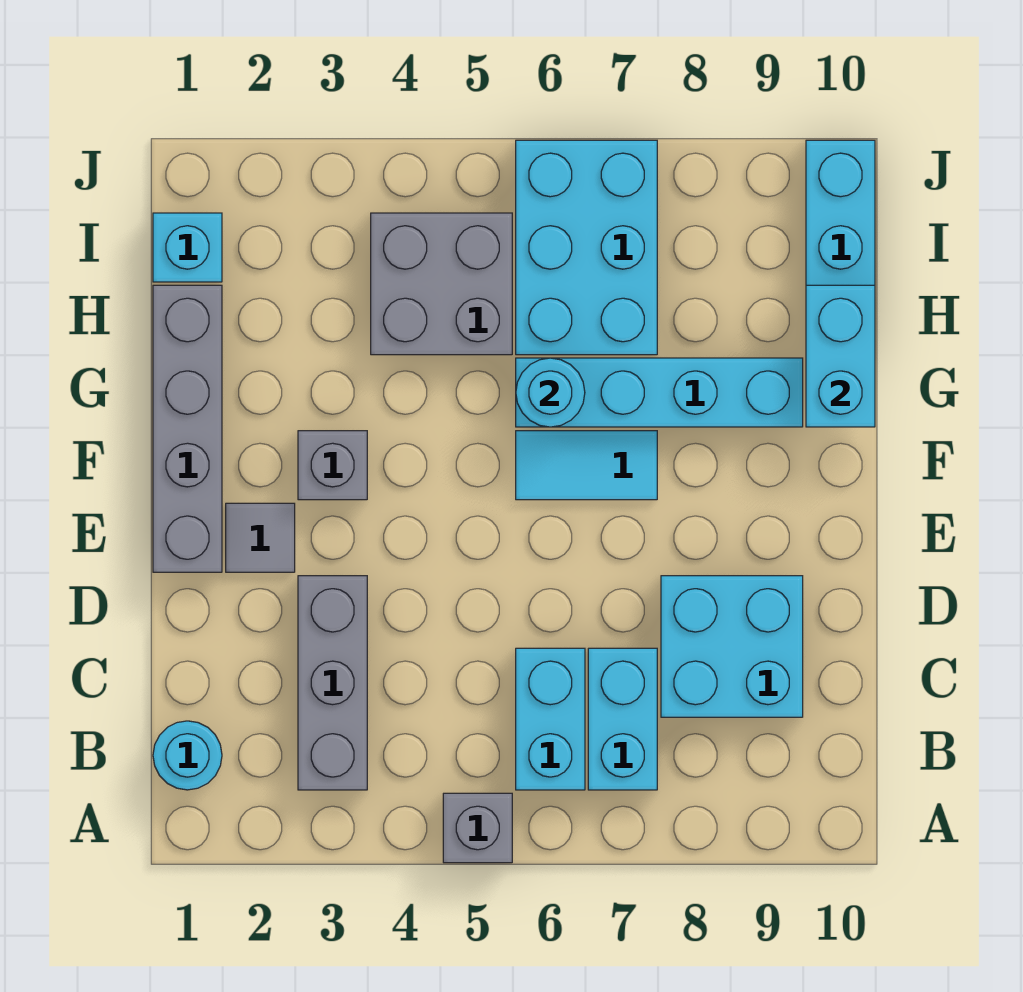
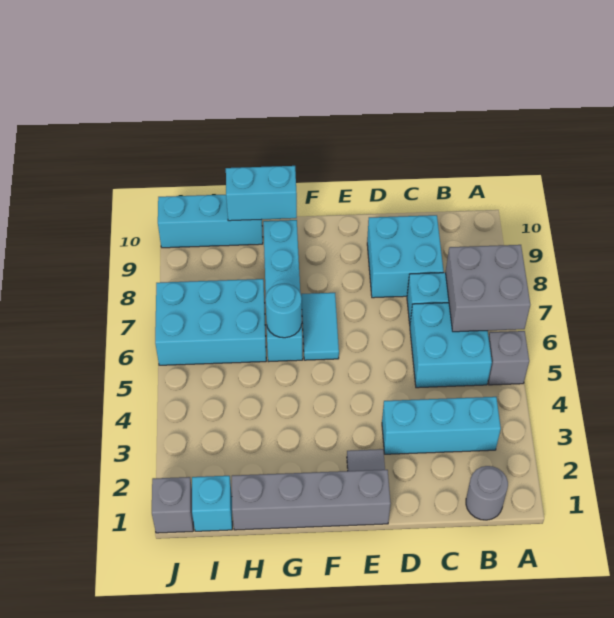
cyan round brick B1 level 1 -> grey round brick B1 level 1
grey brick B3:D3 level 1 -> cyan brick B3:D3 level 1
cyan brick B6:C6 level 1 -> cyan brick B5:C6 level 1
grey brick F3 level 1 -> grey brick J1 level 1
grey brick H4:I5 level 1 -> grey brick A6:B7 level 2

